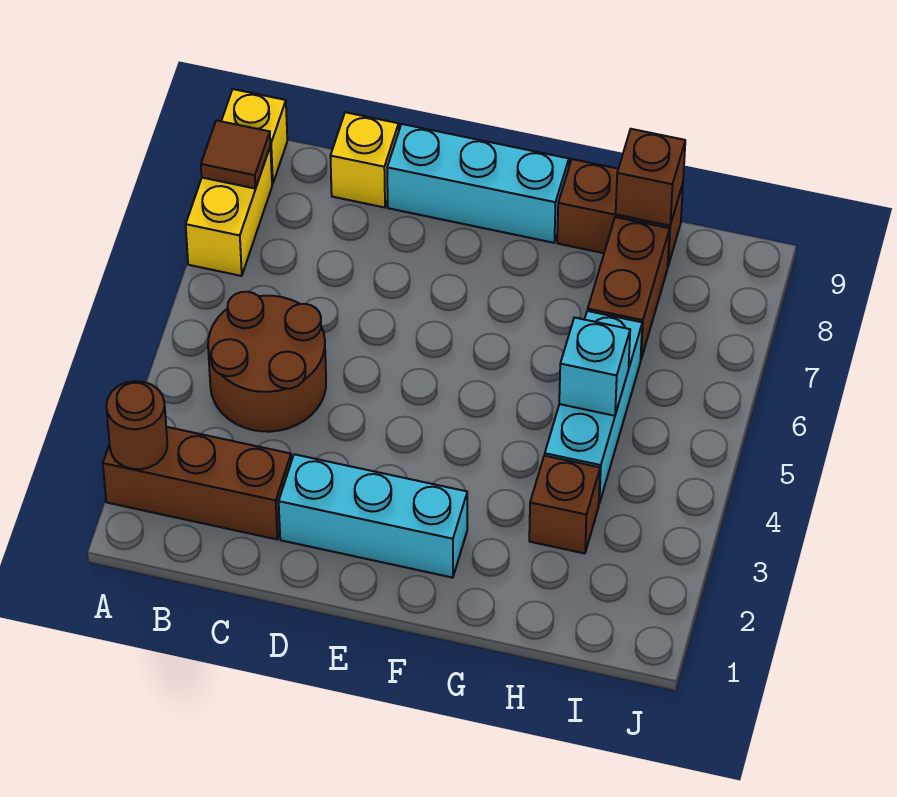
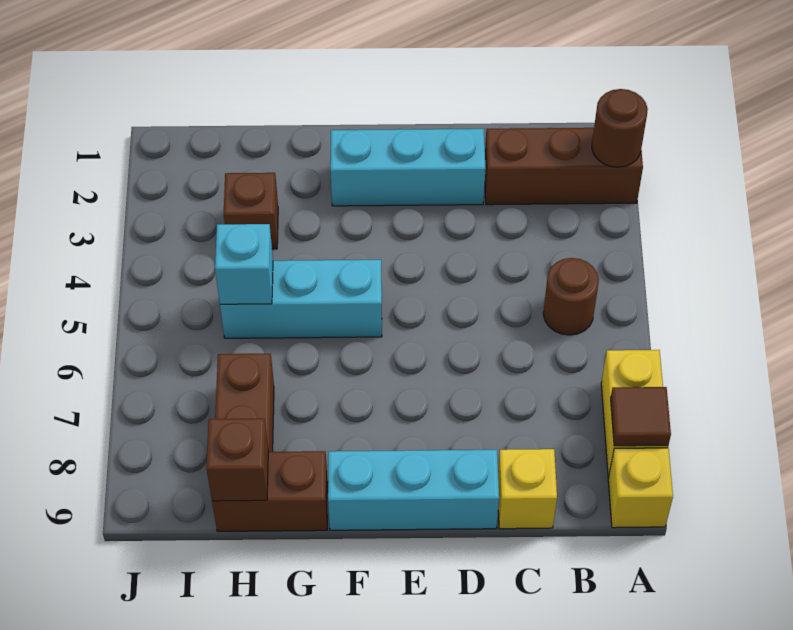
brown round brick B4:C5 level 1 -> brown round brick B5 level 1
cyan brick H4:H6 level 1 -> cyan brick F5:H5 level 1

